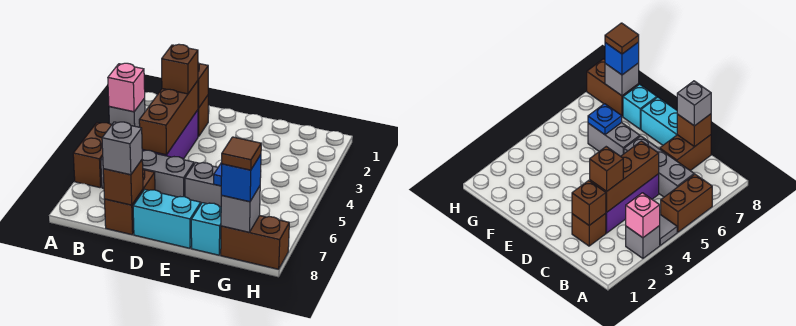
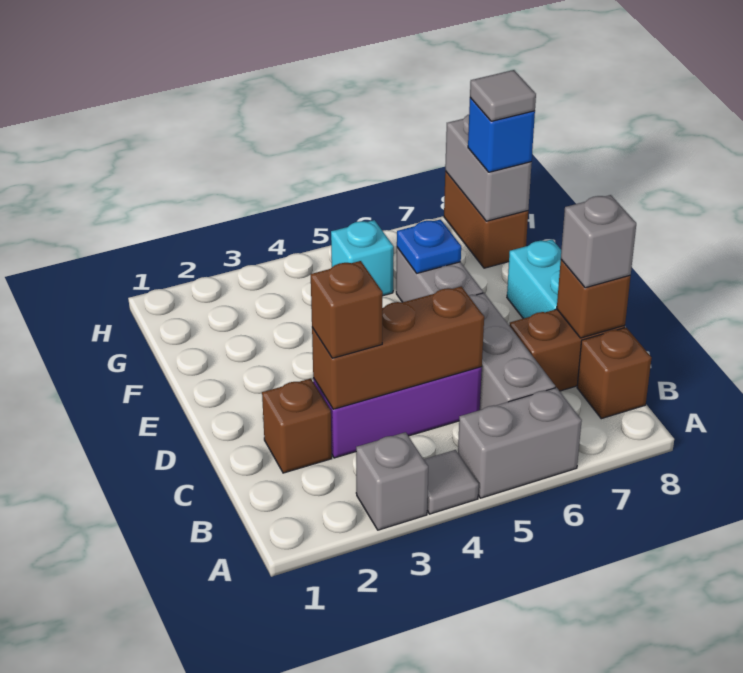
pink brick A3 level 2 -> none
brown brick A5:A6 level 1 -> grey brick A5:A6 level 1
brown brick C2 level 2 -> brown brick B8 level 1
cyan brick F8 level 1 -> cyan brick G5 level 1
grey brick G8 level 2 -> grey brick G8:H8 level 2
brown tile G8 level 4 -> grey tile G8 level 4

